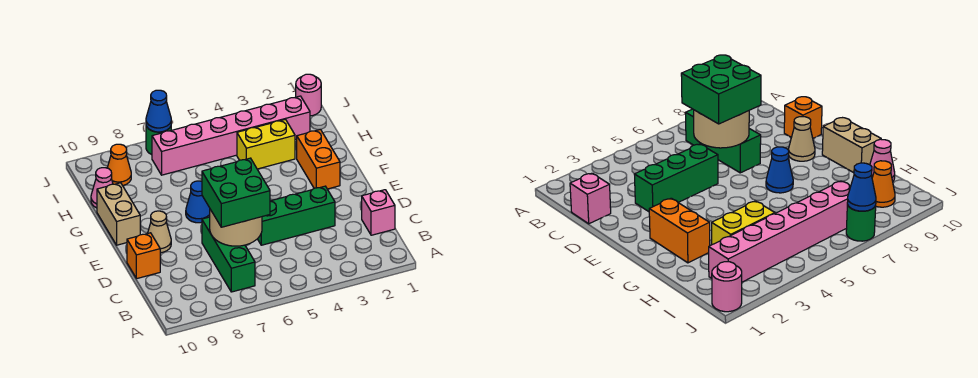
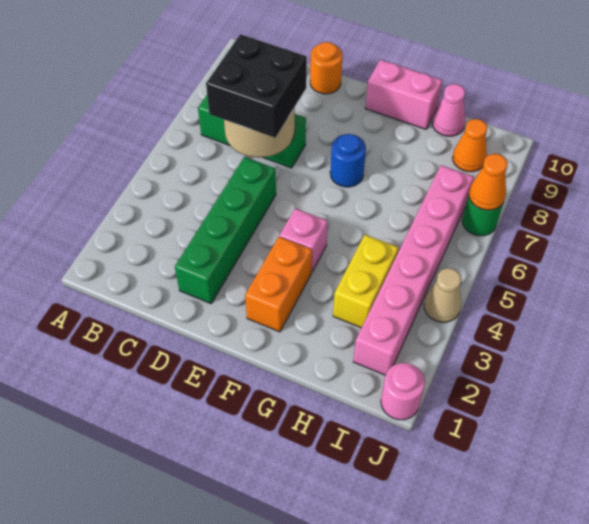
pink brick C1 level 1 -> pink brick F4 level 1
green brick C6:D7 level 3 -> black brick C6:D7 level 3
green brick D3:D5 level 1 -> green brick D2:D5 level 1
orange brick D10 level 1 -> orange round brick D10 level 1
tan cone E9 level 1 -> tan cone J4 level 1
orange brick F2:G2 level 1 -> orange brick F2:F3 level 1
blue cone F7 level 1 -> blue round brick F7 level 1
tan brick F10:G10 level 1 -> pink brick F10:G10 level 1
blue cone J7 level 2 -> orange cone J7 level 2

